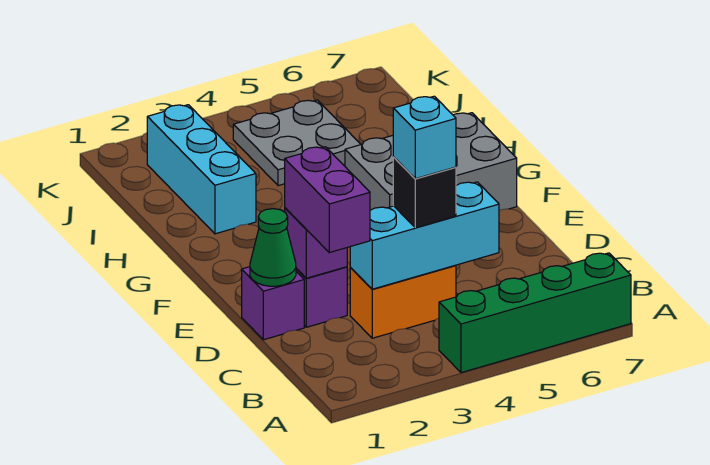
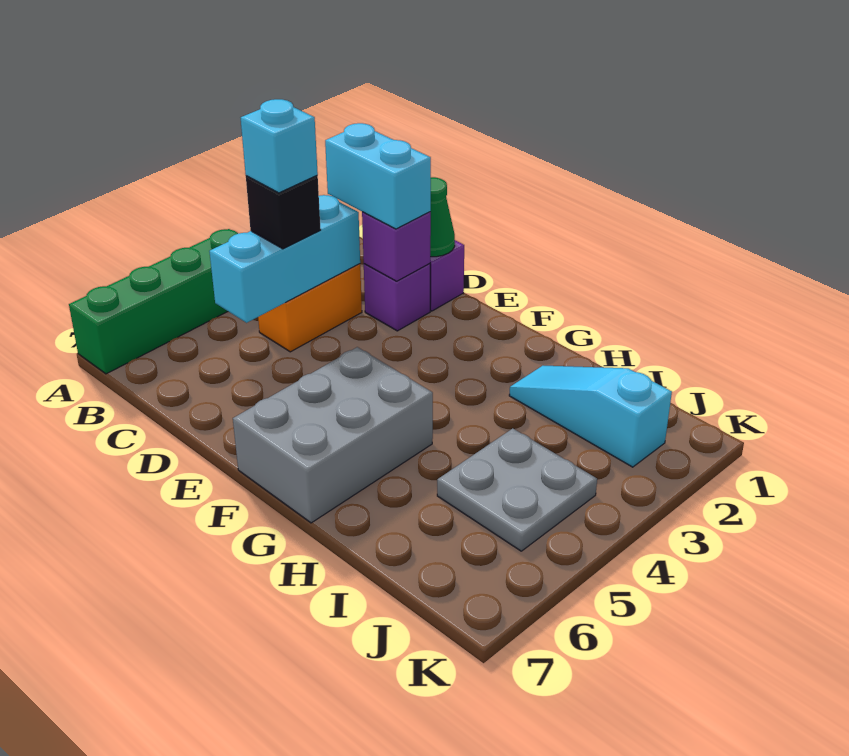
purple brick C2:D2 level 3 -> cyan brick C2:D2 level 3
cyan brick H2:J2 level 1 -> cyan slope H2:J2 level 1 top J

